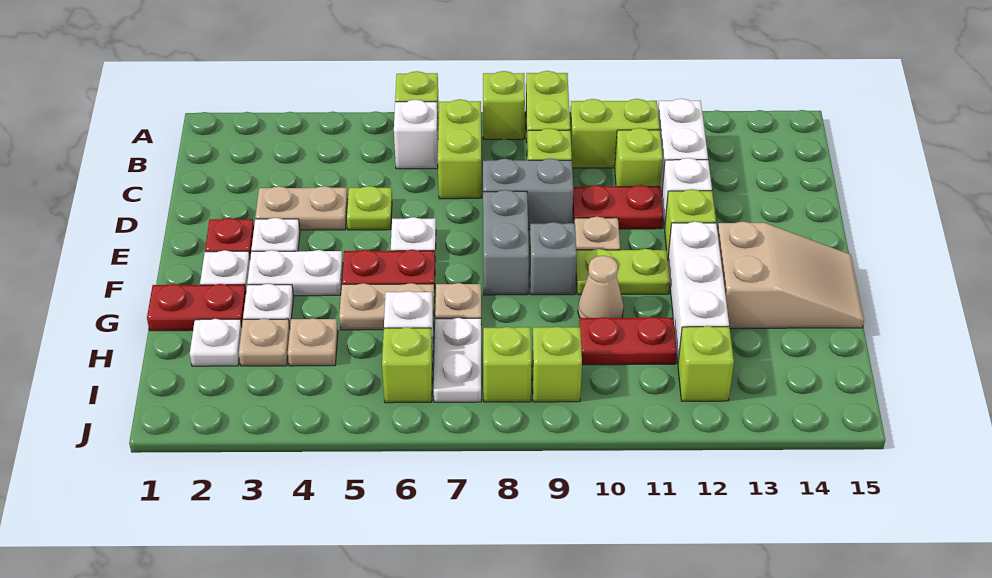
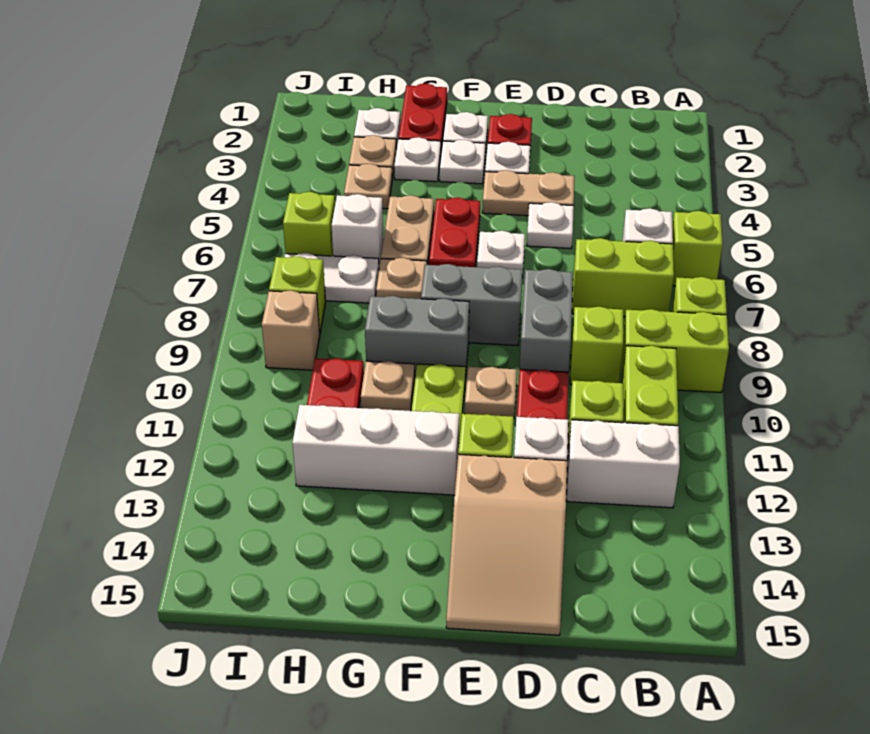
tan plate D3:D4 level 1 -> tan plate D4:E4 level 1
lime plate D5 level 1 -> white plate D5 level 1
white plate F3:F4 level 1 -> white plate F3 level 1
grey brick F9 level 1 -> grey brick F9:G9 level 1
tan slope F13:G15 level 1 top 13 -> tan slope D13:E15 level 1 top 13
tan cone G10 level 1 -> tan plate G10 level 1
lime brick I9 level 1 -> tan brick I9 level 1
lime brick I12 level 1 -> none

